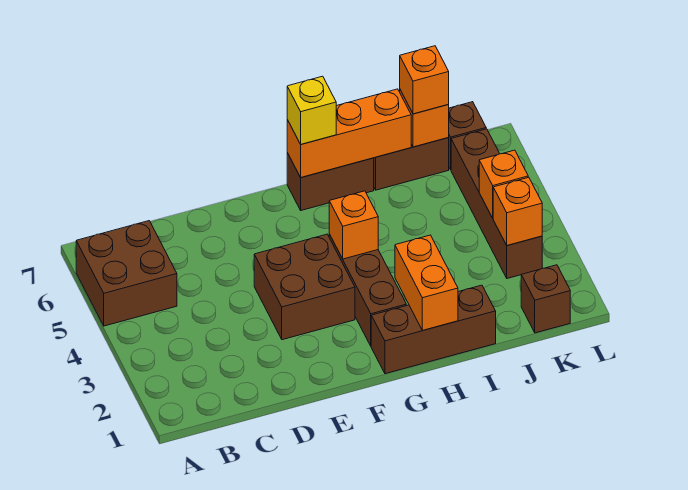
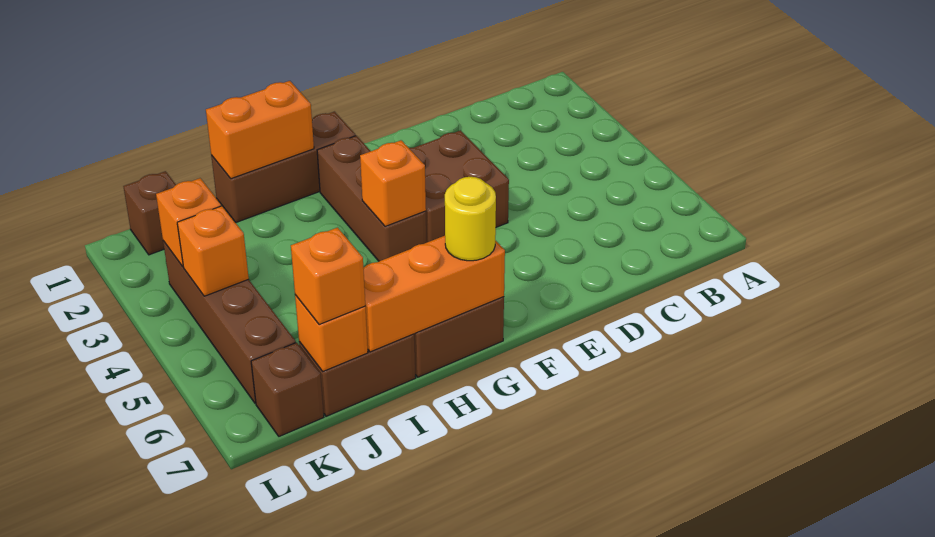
brown brick A5:B6 level 1 -> none
yellow brick G7 level 3 -> yellow round brick G7 level 3
orange brick H1:H2 level 2 -> orange brick H1:I1 level 2

